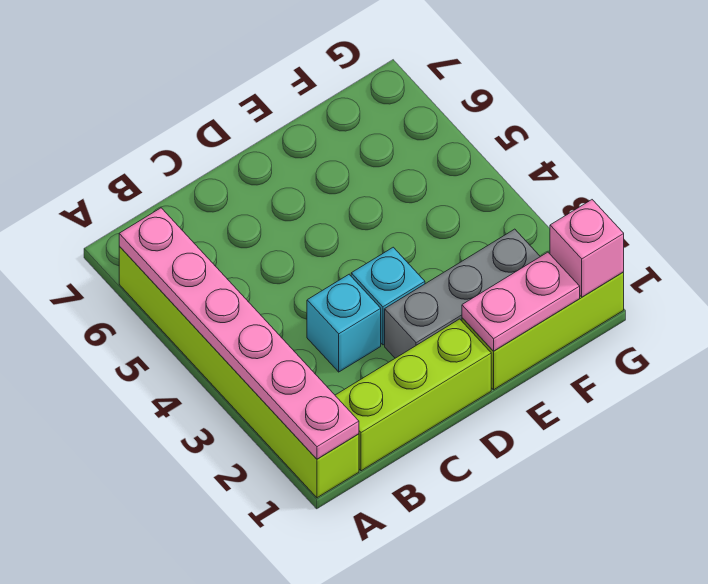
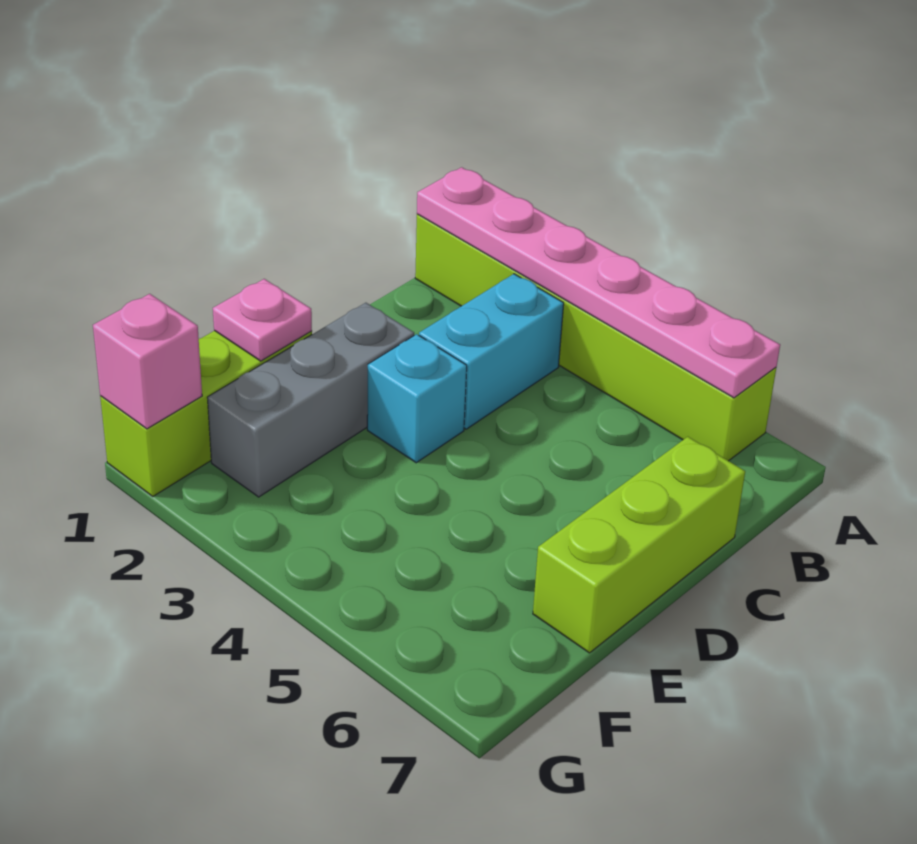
lime brick B1:D1 level 1 -> lime brick C7:E7 level 1
cyan brick C3 level 1 -> cyan brick B3:C3 level 1
pink plate E1:F1 level 2 -> pink plate E1 level 2

